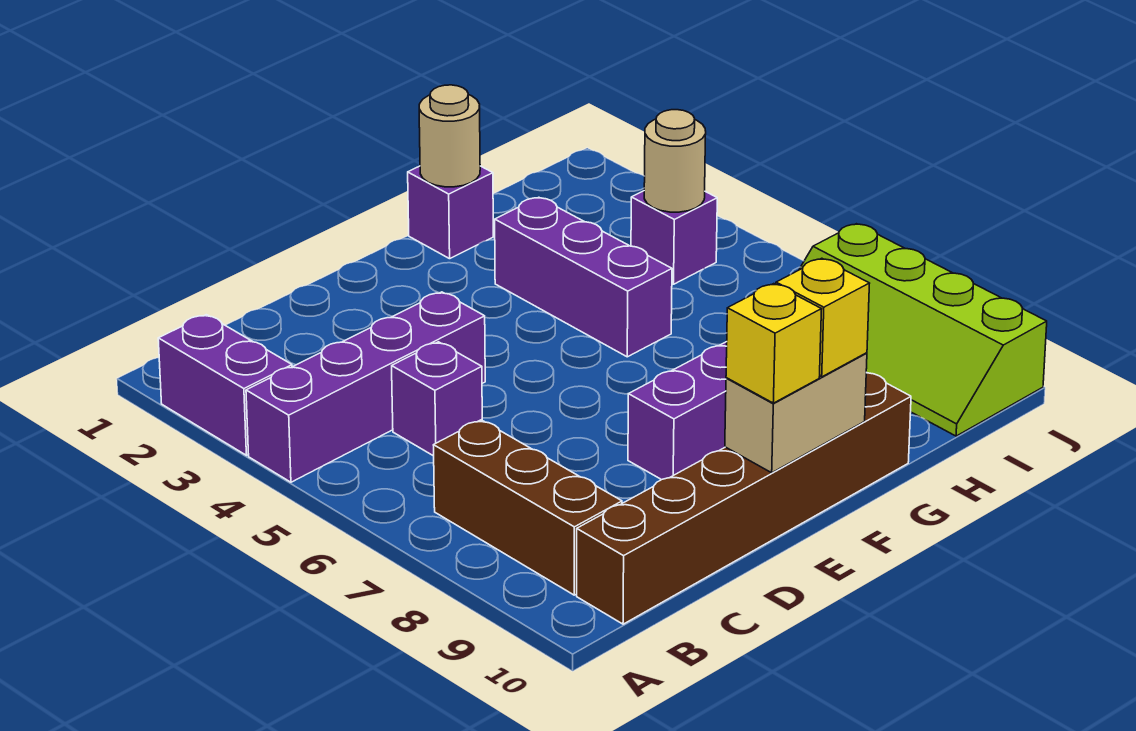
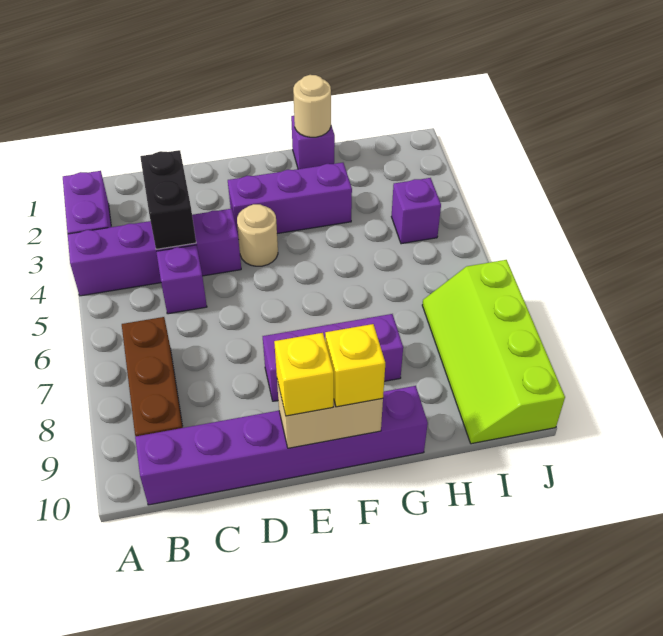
brown brick B10:G10 level 1 -> purple brick B10:G10 level 1
none -> black brick C3:C4 level 2
purple brick G3:G5 level 1 -> purple brick E3:G3 level 1
tan round brick I4 level 2 -> tan round brick E4 level 1

